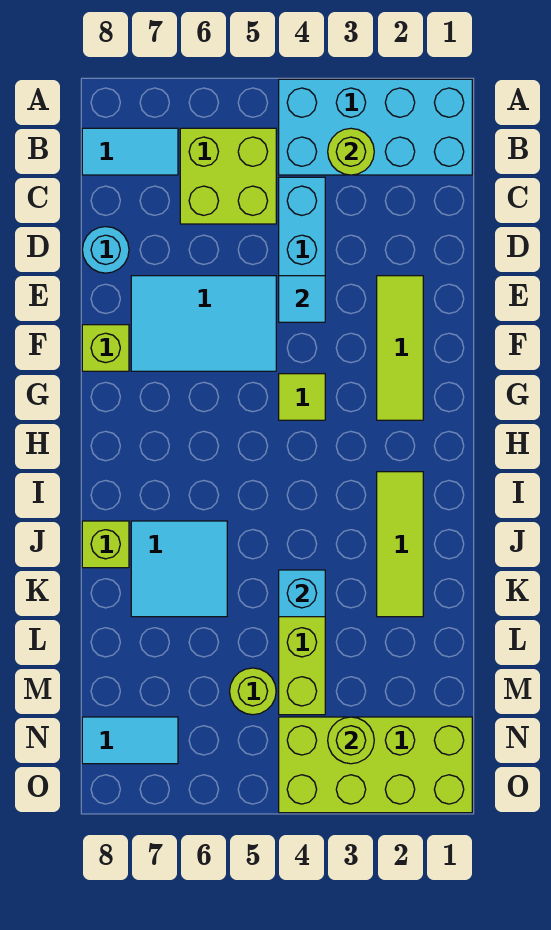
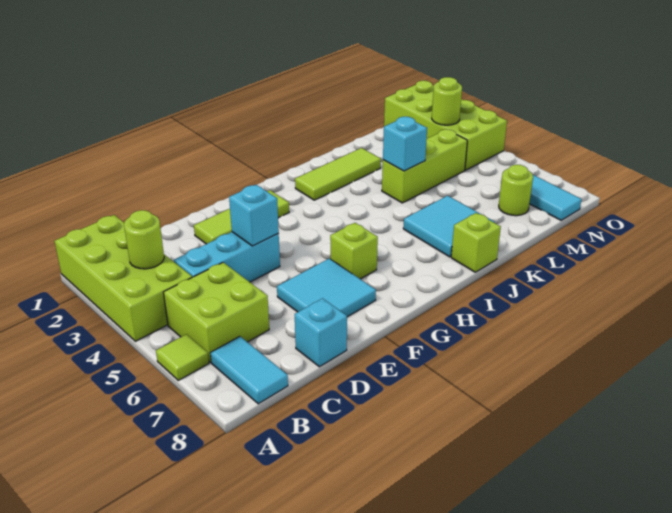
cyan brick A1:B4 level 1 -> lime brick A1:B4 level 1
cyan round brick D8 level 1 -> cyan brick D8 level 1
cyan tile E4 level 2 -> cyan brick E4 level 2
cyan tile E5:F7 level 1 -> cyan tile E6:F7 level 1
lime brick F8 level 1 -> lime brick G6 level 1
lime tile G4 level 1 -> lime tile A6 level 1
lime round brick M5 level 1 -> lime round brick M7 level 1

